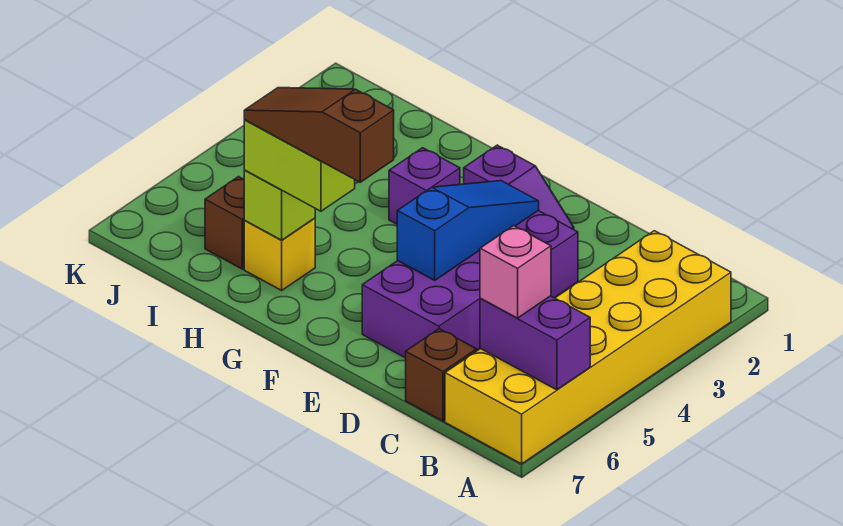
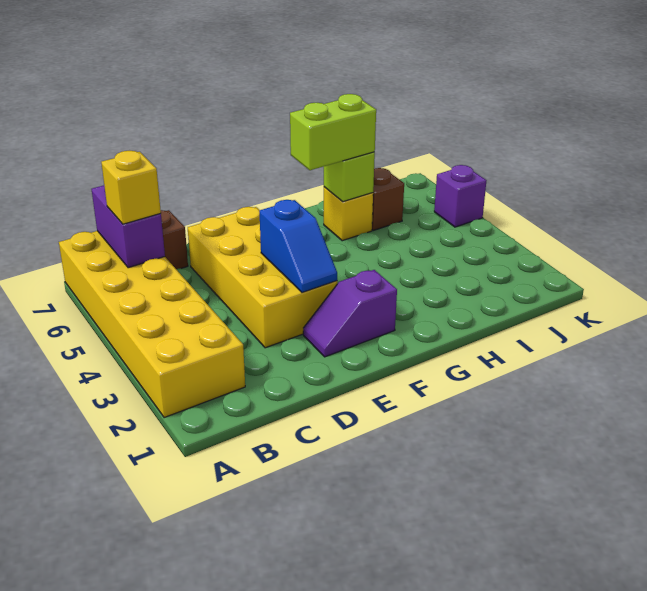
purple brick A6:B6 level 2 -> purple brick B6:B7 level 2
pink brick B6 level 3 -> yellow brick B6 level 3
purple brick D3:E6 level 1 -> yellow brick D3:E6 level 1
blue slope E3:E5 level 2 top 5 -> blue slope E3:E4 level 2 top 4
brown slope F6:H6 level 4 top F -> none
purple brick G3 level 1 -> purple brick K5 level 1

